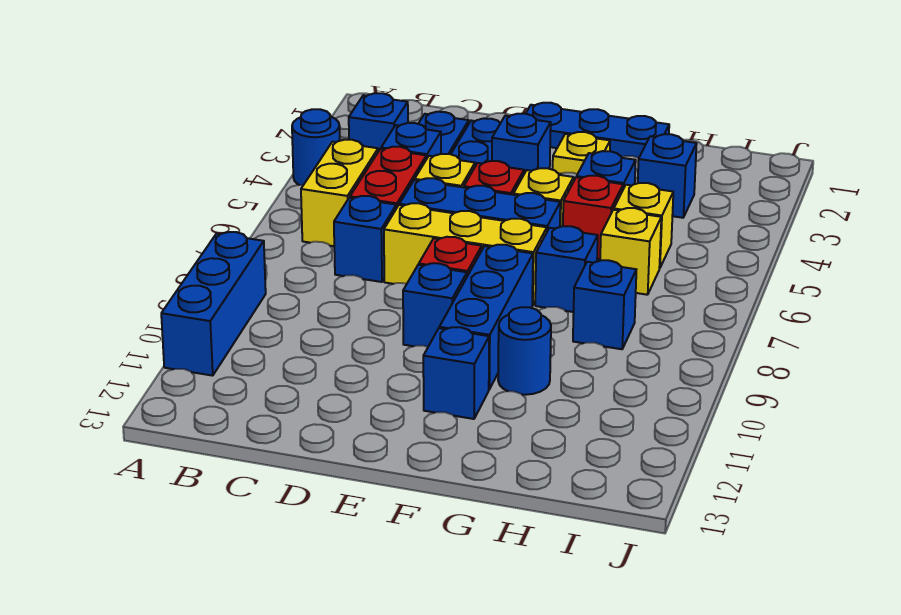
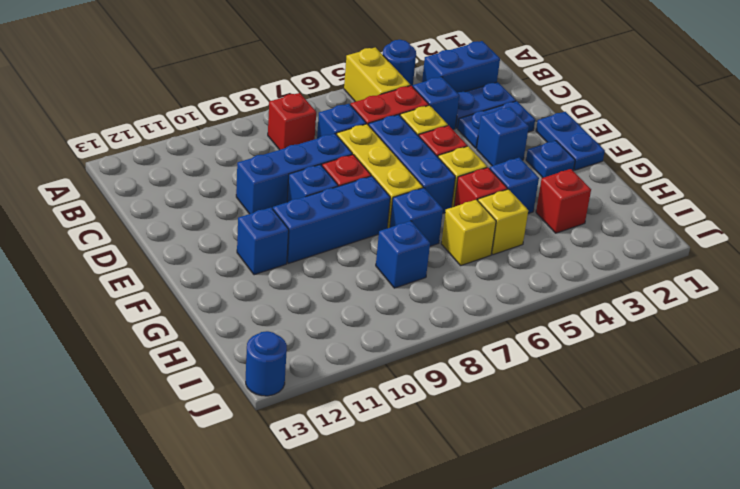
blue brick A9:A11 level 1 -> blue brick D8:D10 level 1
blue brick B3 level 1 -> blue brick B2:B3 level 1
yellow brick B5:B6 level 1 -> yellow brick A5:B5 level 1
none -> red brick B8 level 1
blue plate E1:G1 level 1 -> blue plate E1:F1 level 1
yellow plate F2 level 1 -> blue plate F2 level 1
blue round brick G10 level 1 -> blue round brick J13 level 1
blue brick H3 level 1 -> red brick H3 level 1

